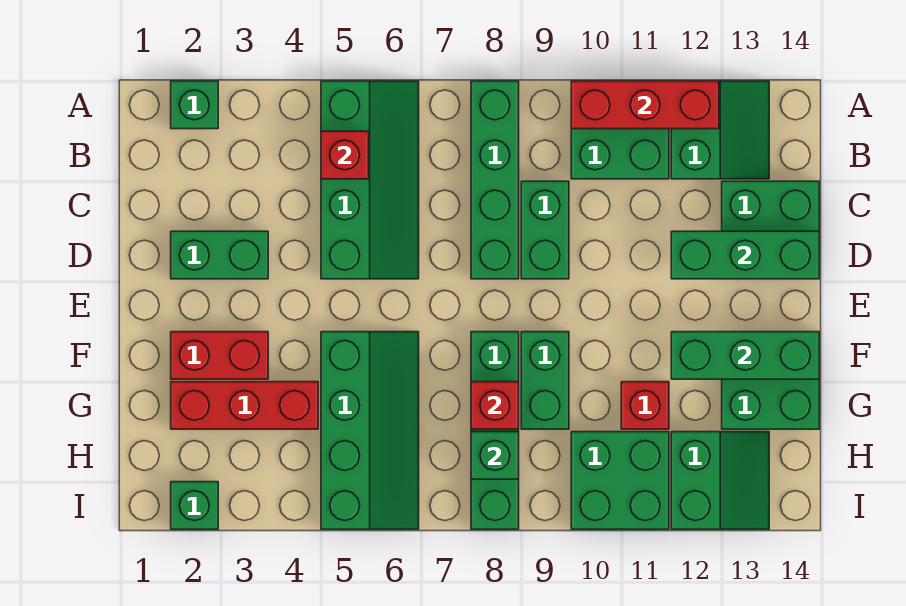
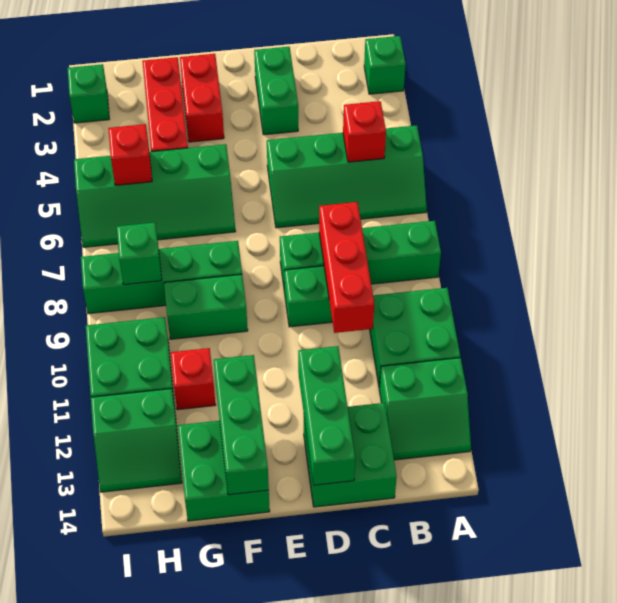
red brick A10:A12 level 2 -> red brick C8:C10 level 2
red brick G8 level 2 -> red brick H5 level 2

